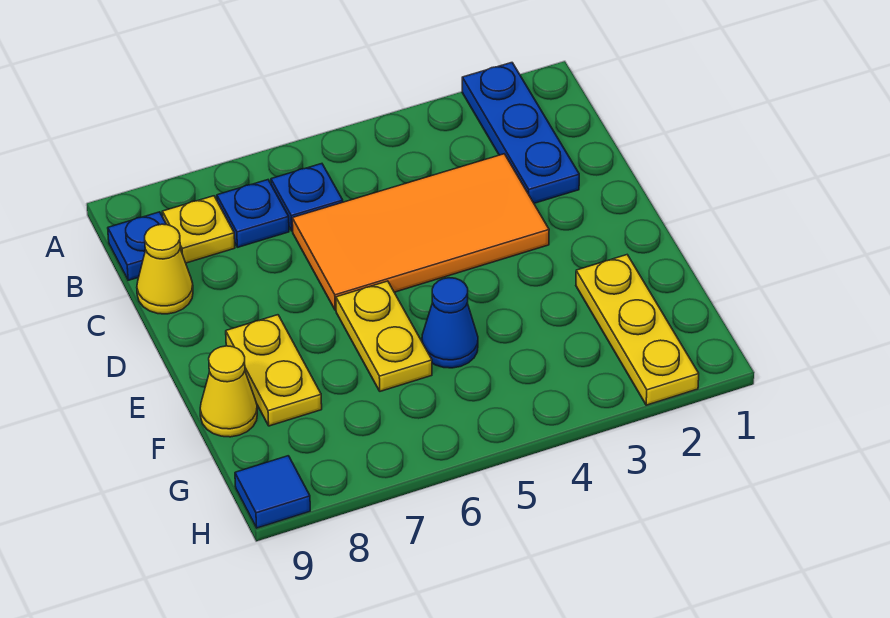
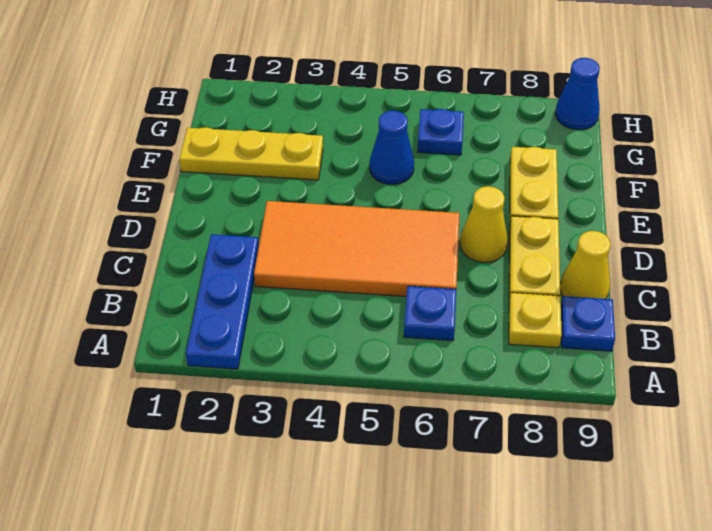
blue plate B7 level 1 -> blue plate G6 level 1
yellow plate E6:F6 level 1 -> yellow plate C8:D8 level 1
yellow plate F2:H2 level 1 -> yellow plate F1:F3 level 1
yellow cone F9 level 1 -> yellow cone D7 level 1
blue tile H9 level 1 -> blue cone H9 level 1

